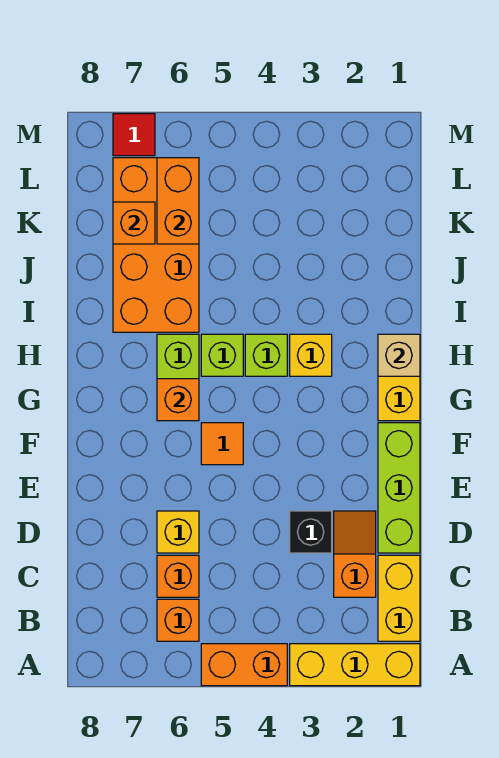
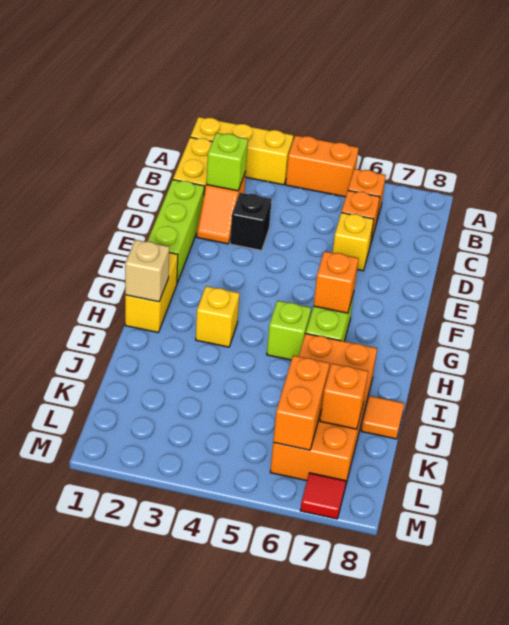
orange tile F5 level 1 -> orange tile J8 level 1
lime brick H4 level 1 -> lime brick C2 level 2

